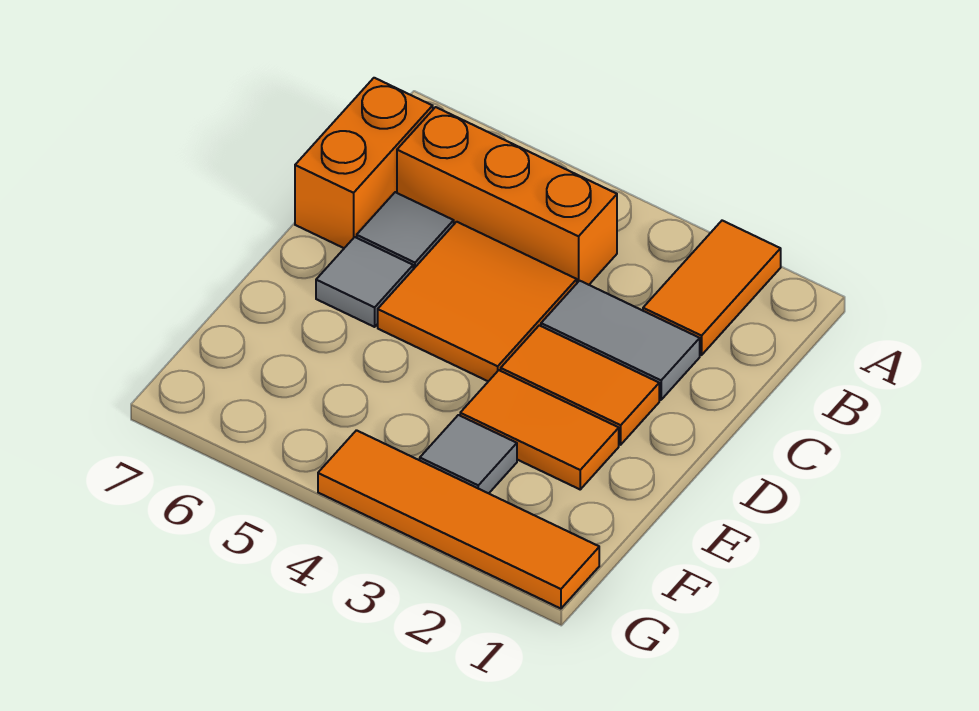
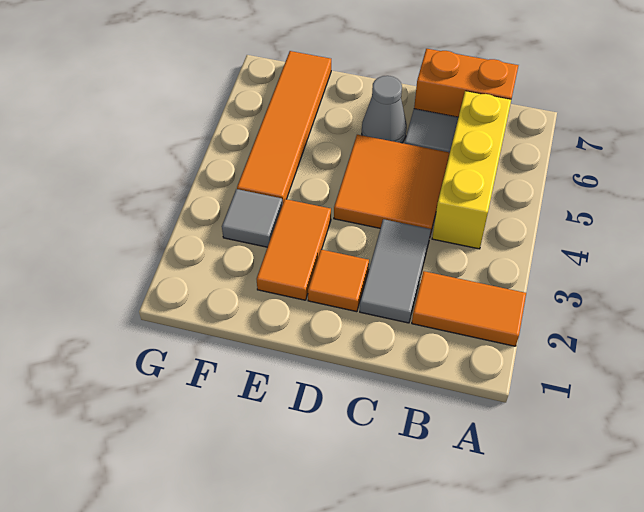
orange brick B4:B6 level 1 -> yellow brick B4:B6 level 1
orange tile D2:D3 level 1 -> orange tile D2 level 1
grey tile D6 level 1 -> grey cone D6 level 1
orange tile G1:G4 level 1 -> orange tile F4:F7 level 1

